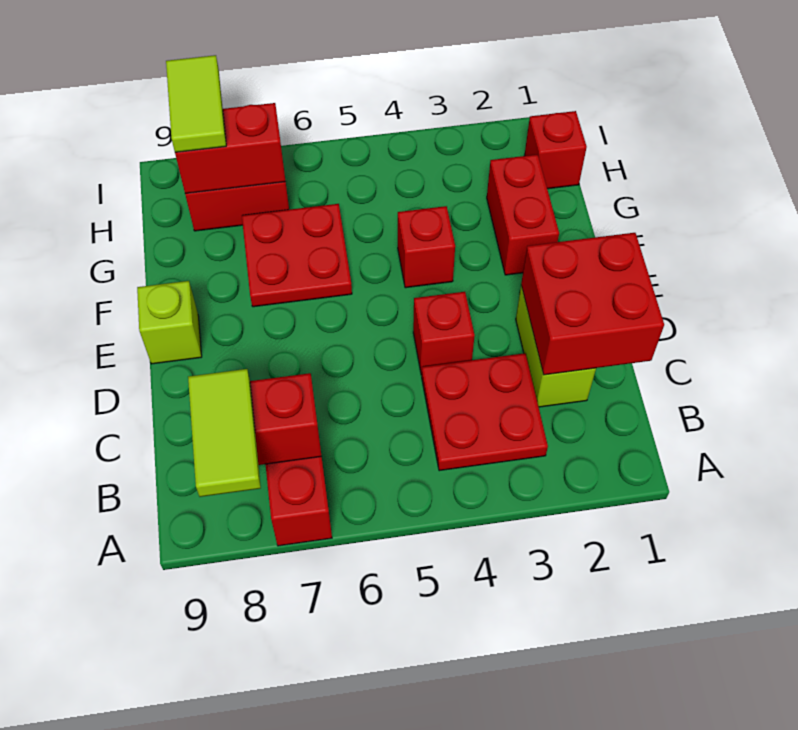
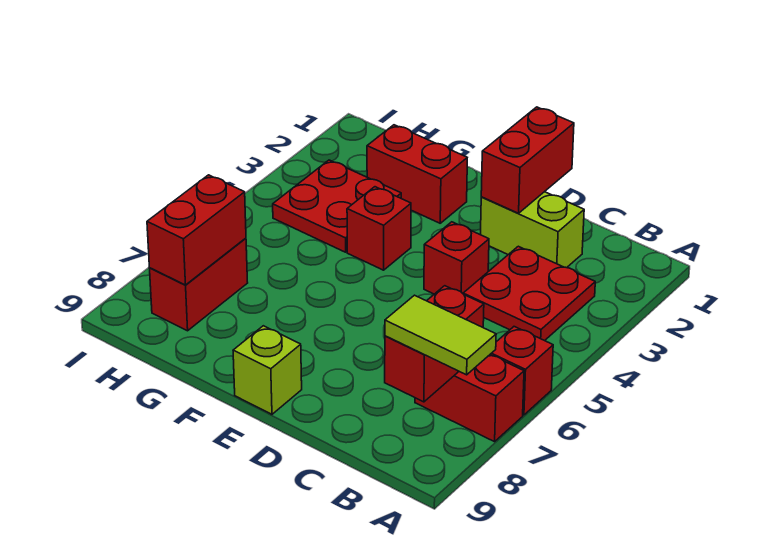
red brick C1:D2 level 2 -> red brick D1:D2 level 2
red plate F6:G7 level 1 -> red plate G3:H4 level 1
red brick H1 level 1 -> red brick A6 level 1
lime tile H8:I8 level 3 -> none

